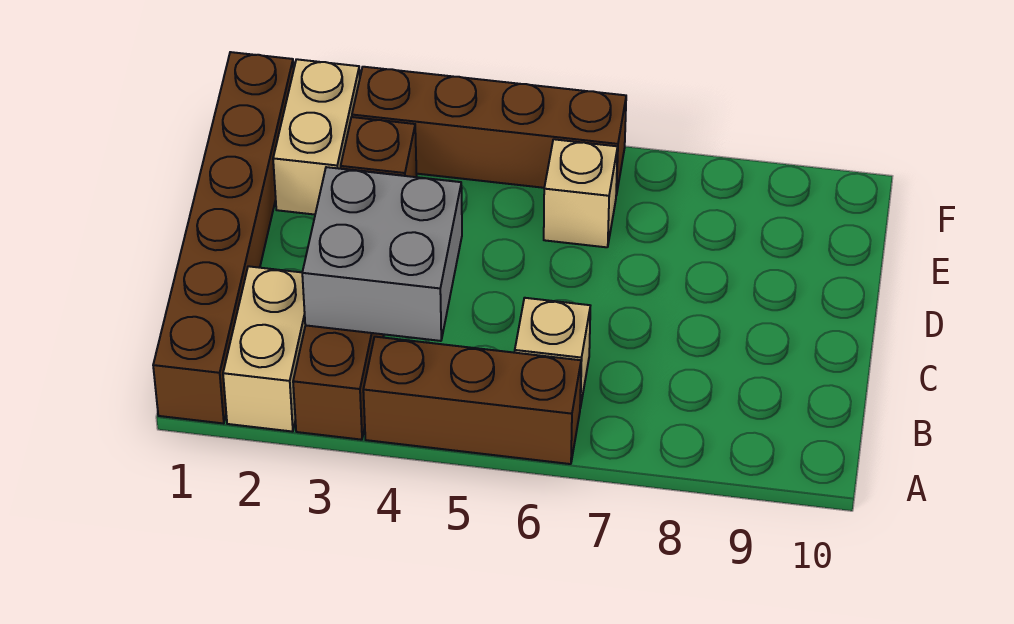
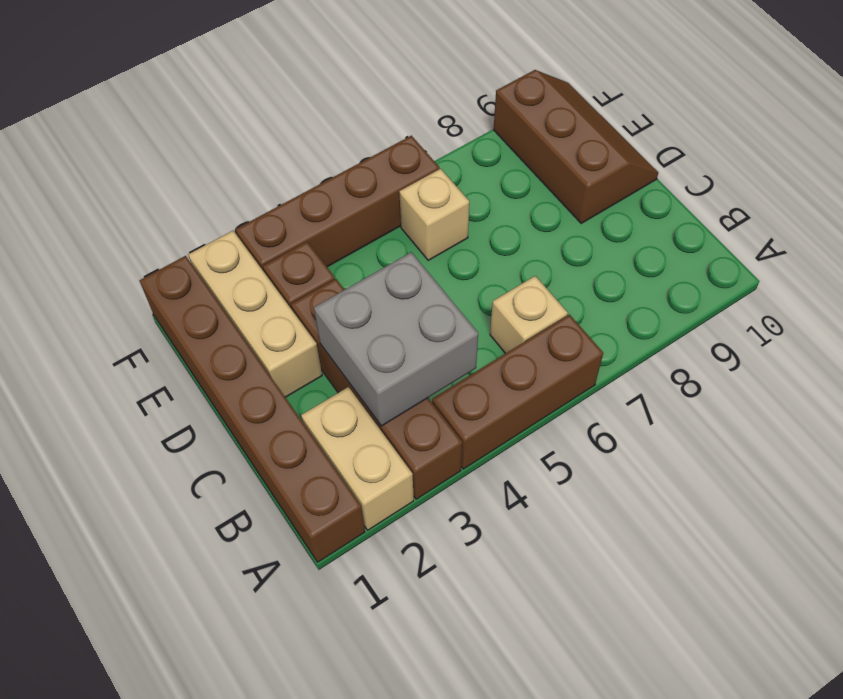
none -> brown slope D9:F10 level 1 top 9
tan brick E2:F2 level 1 -> tan brick D2:F2 level 1

